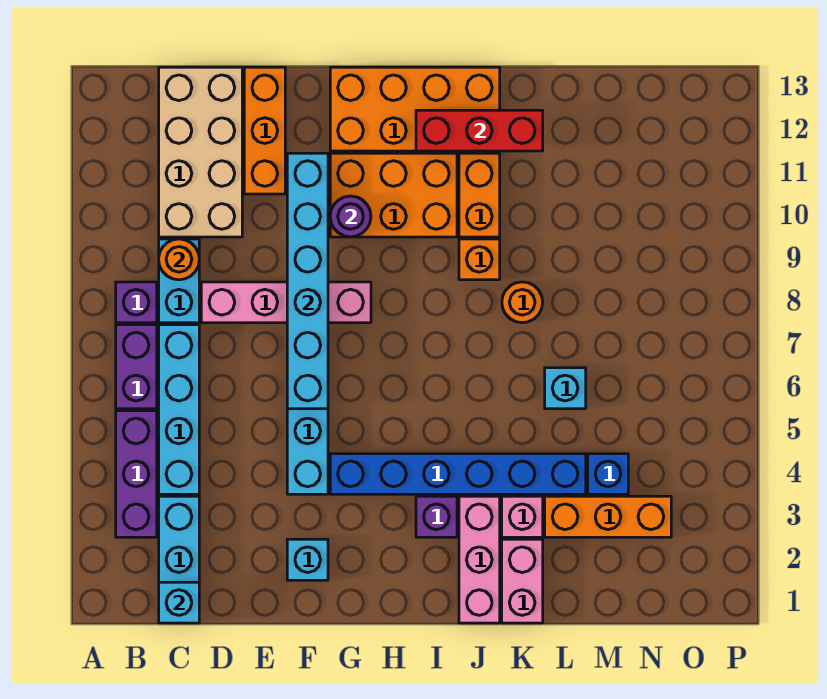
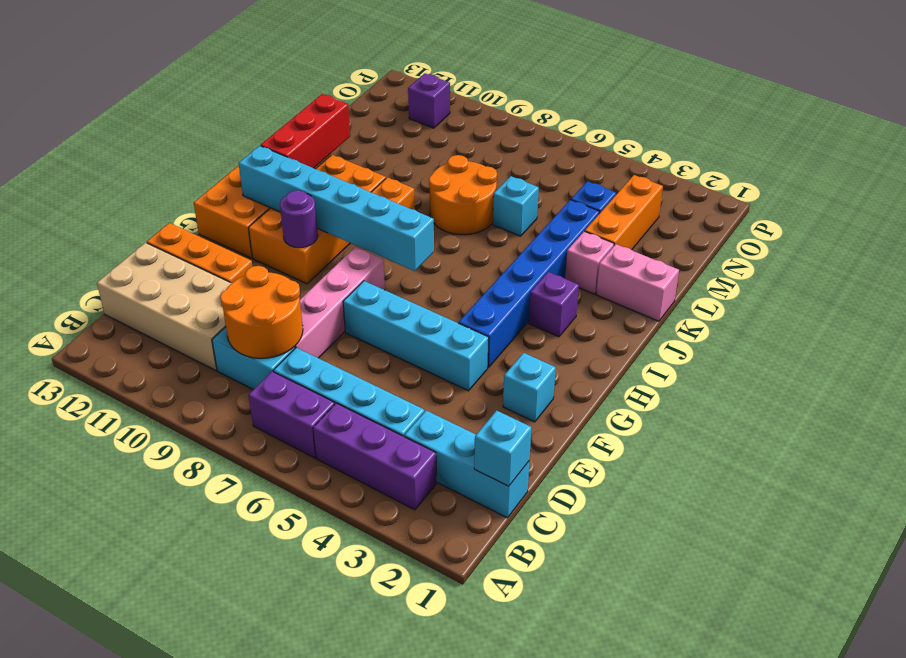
purple brick B8 level 1 -> purple brick O11 level 1
orange round brick C9 level 2 -> orange round brick C8:D9 level 2
cyan brick F6:F11 level 2 -> cyan brick H7:H12 level 2
pink brick J1:J3 level 1 -> none
orange round brick K8 level 1 -> orange round brick K7:L8 level 1

